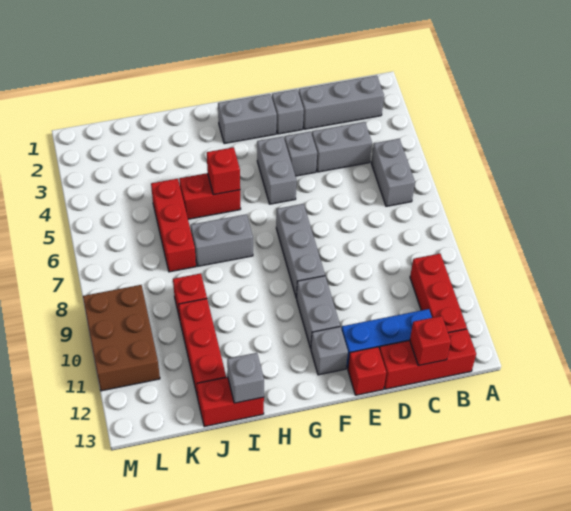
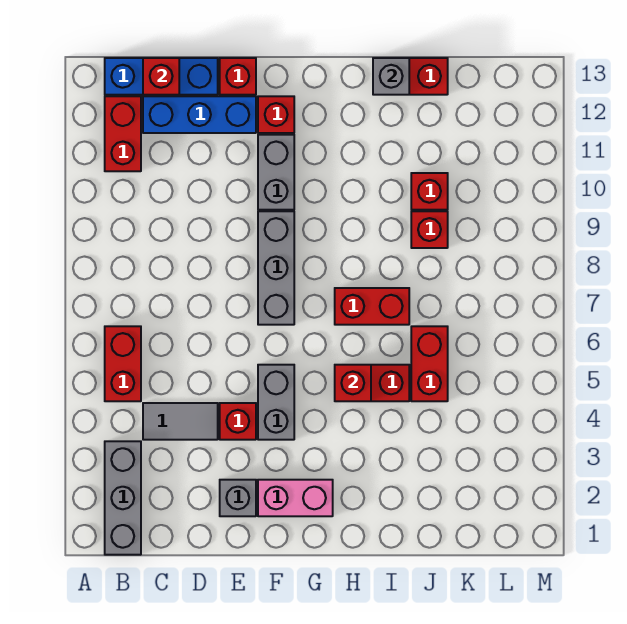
grey brick B2:D2 level 1 -> grey brick B1:B3 level 1
grey brick B5:B6 level 1 -> red brick B5:B6 level 1
red brick B10:B12 level 1 -> red brick B11:B12 level 1
red brick B13:D13 level 1 -> blue brick B13:D13 level 1
grey brick C4:D4 level 1 -> grey tile C4:D4 level 1
grey brick E4 level 1 -> red brick E4 level 1
grey brick F2:G2 level 1 -> pink brick F2:G2 level 1
grey brick F12 level 1 -> red brick F12 level 1
grey brick H7:I7 level 1 -> red brick H7:I7 level 1
red brick J5:J7 level 1 -> red brick J5:J6 level 1
red brick J10:J12 level 1 -> red brick J10 level 1
brown brick L9:M11 level 1 -> none

